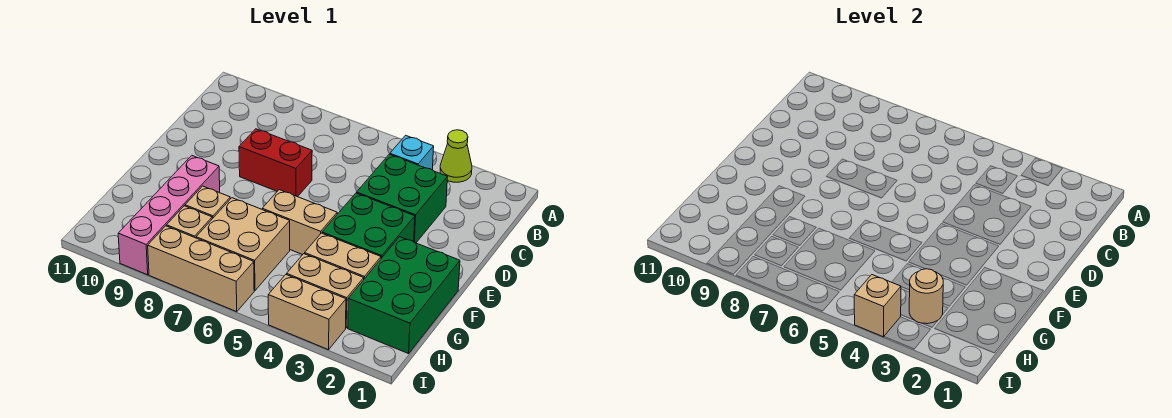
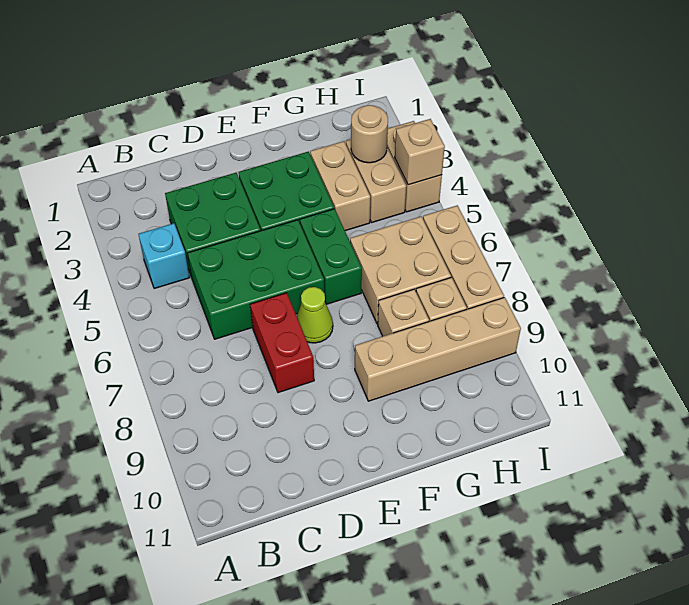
lime cone A3 level 1 -> lime cone E7 level 1
green brick F1:H2 level 1 -> green brick C5:E6 level 1
tan brick F5:F6 level 1 -> green brick F5:F6 level 1
pink brick F9:I9 level 1 -> tan brick F9:I9 level 1

